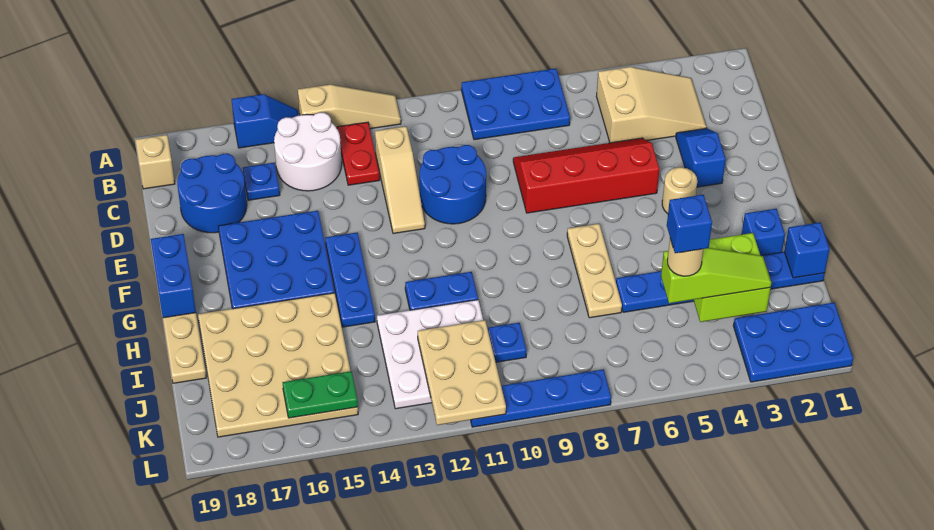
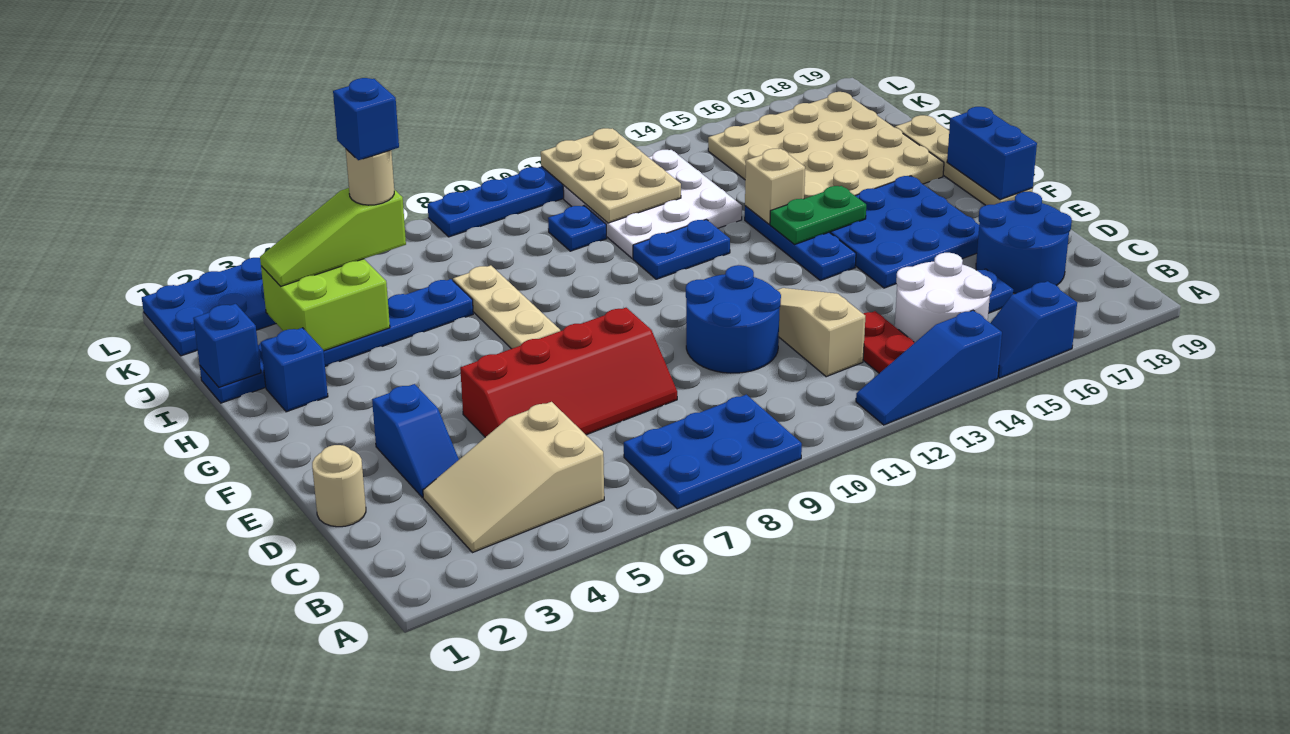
tan slope A12:A14 level 1 top 14 -> blue slope A12:A14 level 1 top 14
tan brick B19 level 1 -> tan brick H14 level 2
tan round brick F4 level 1 -> tan round brick D1 level 1
green plate K15:K16 level 2 -> green plate G14:G15 level 2

